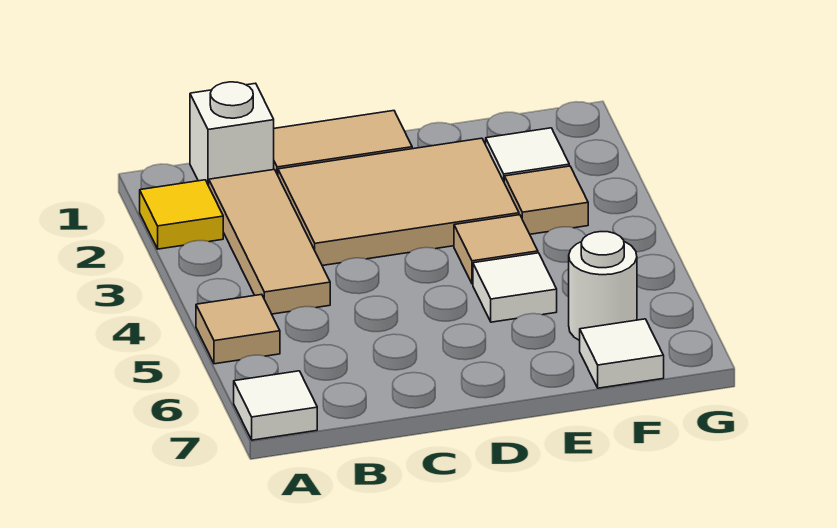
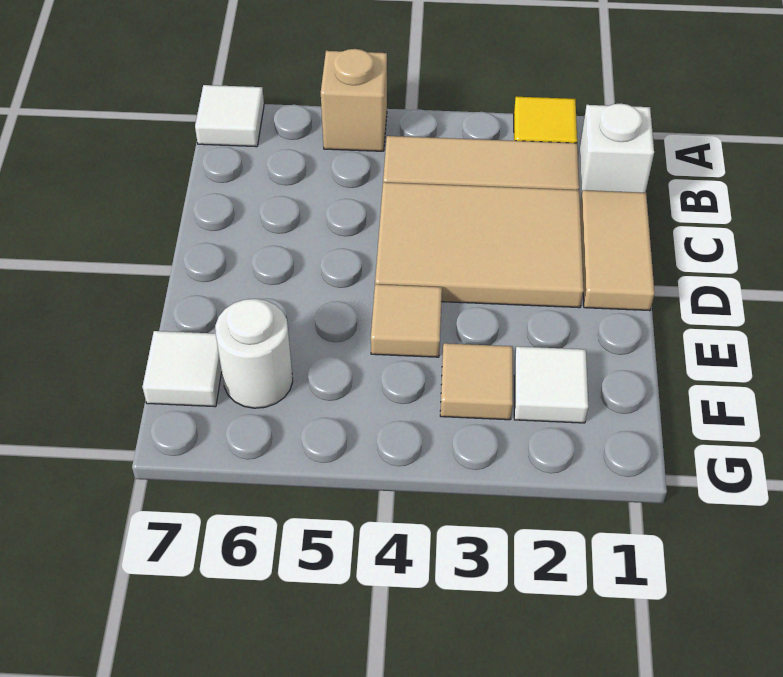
tan tile A5 level 1 -> tan brick A5 level 1
tan tile C2:E3 level 1 -> tan tile C2:D4 level 1
white tile E5 level 1 -> none

